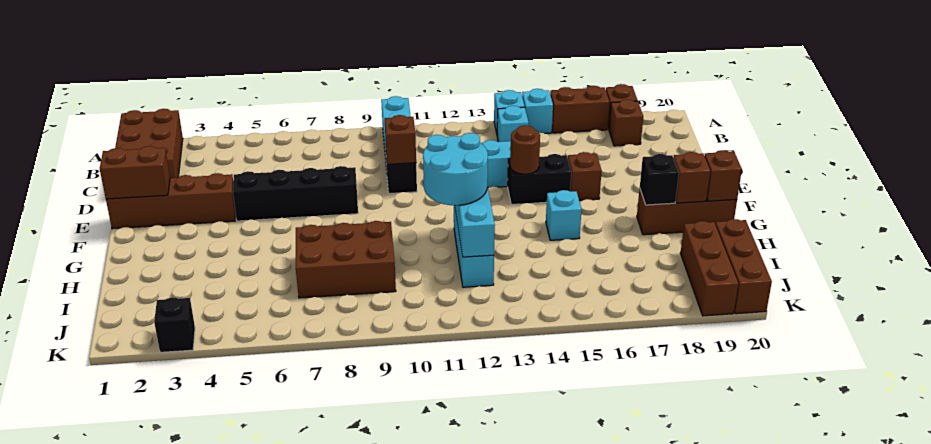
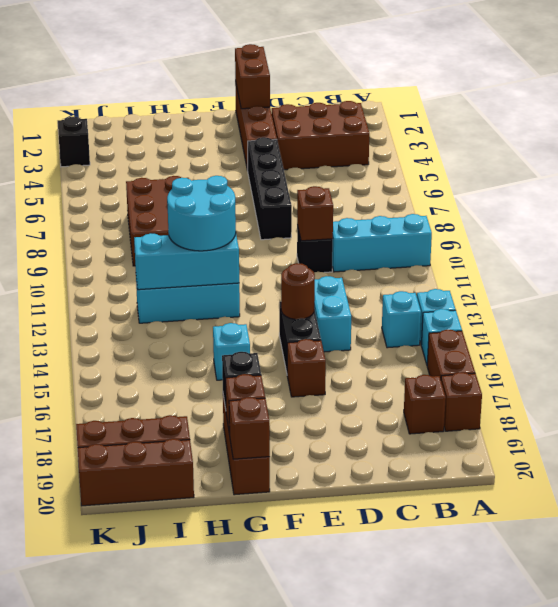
brown brick A1:C2 level 1 -> brown brick B3:D4 level 1

